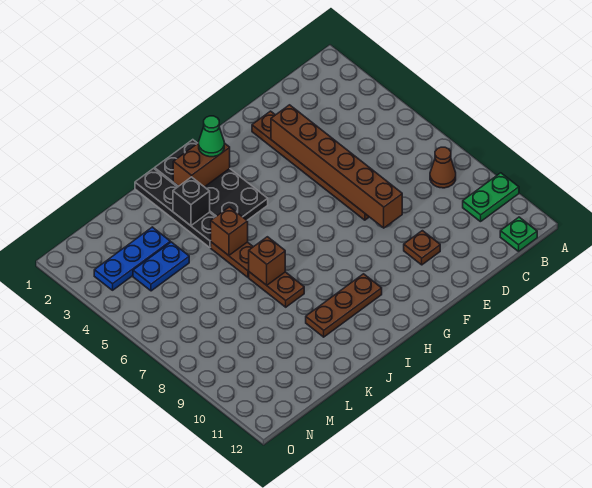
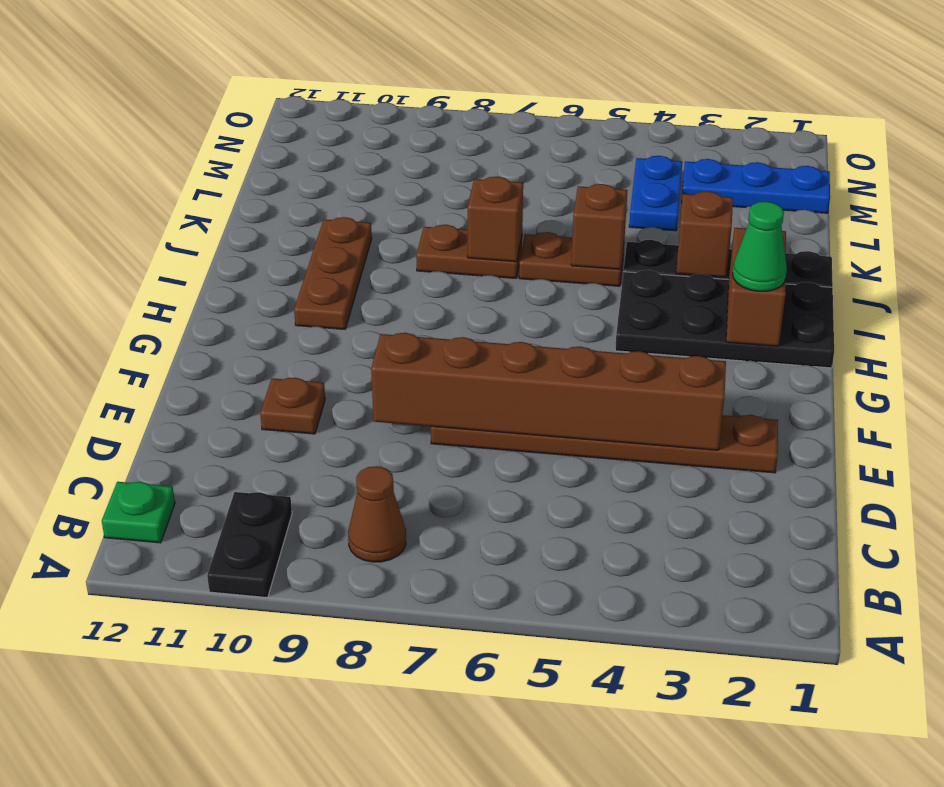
green plate A10:B10 level 1 -> black plate A10:B10 level 1
black brick J3 level 2 -> brown brick J3 level 2
blue plate L3:N3 level 1 -> blue plate M1:M3 level 1

